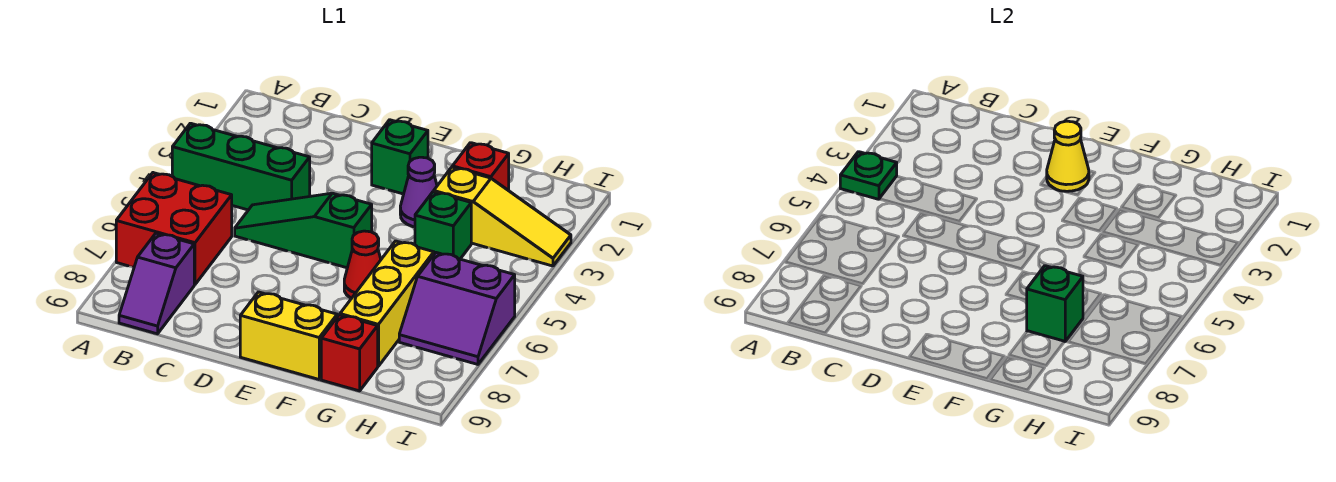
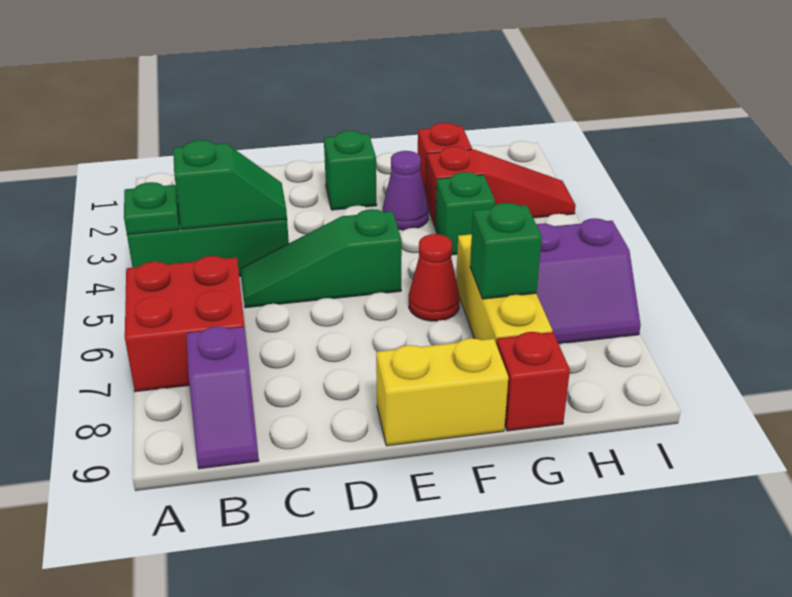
none -> green slope B4:C4 level 2 top B
yellow cone E2 level 2 -> none
yellow slope G3:I3 level 1 top G -> red slope G3:I3 level 1 top G

